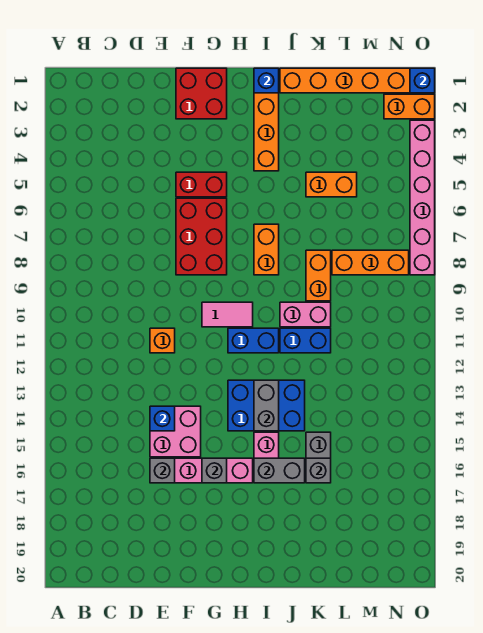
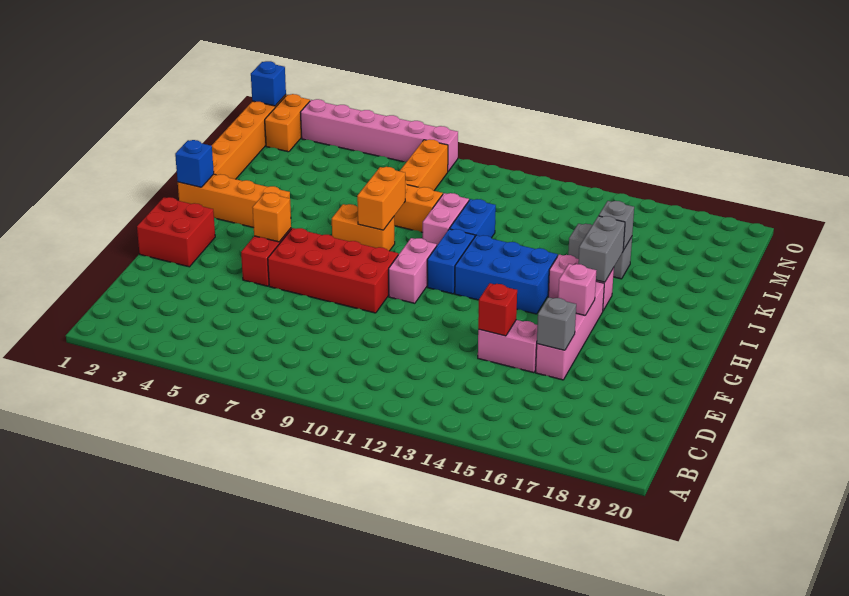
orange brick E11 level 1 -> orange brick G5 level 2
pink brick E14:F15 level 1 -> pink brick E14:E15 level 1
blue brick E14 level 2 -> red brick E14 level 2
red brick F6:G8 level 1 -> red brick F6:G9 level 1
pink tile G10:H10 level 1 -> pink brick G10:H10 level 1
grey brick G16 level 2 -> pink brick G16 level 2
blue brick H13:J14 level 1 -> blue brick H12:I14 level 1
grey brick I13:I14 level 2 -> none
orange brick K5:L5 level 1 -> orange brick I8:J8 level 2

